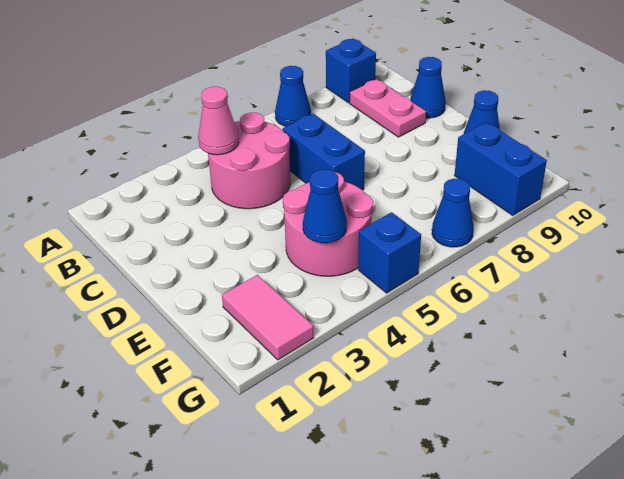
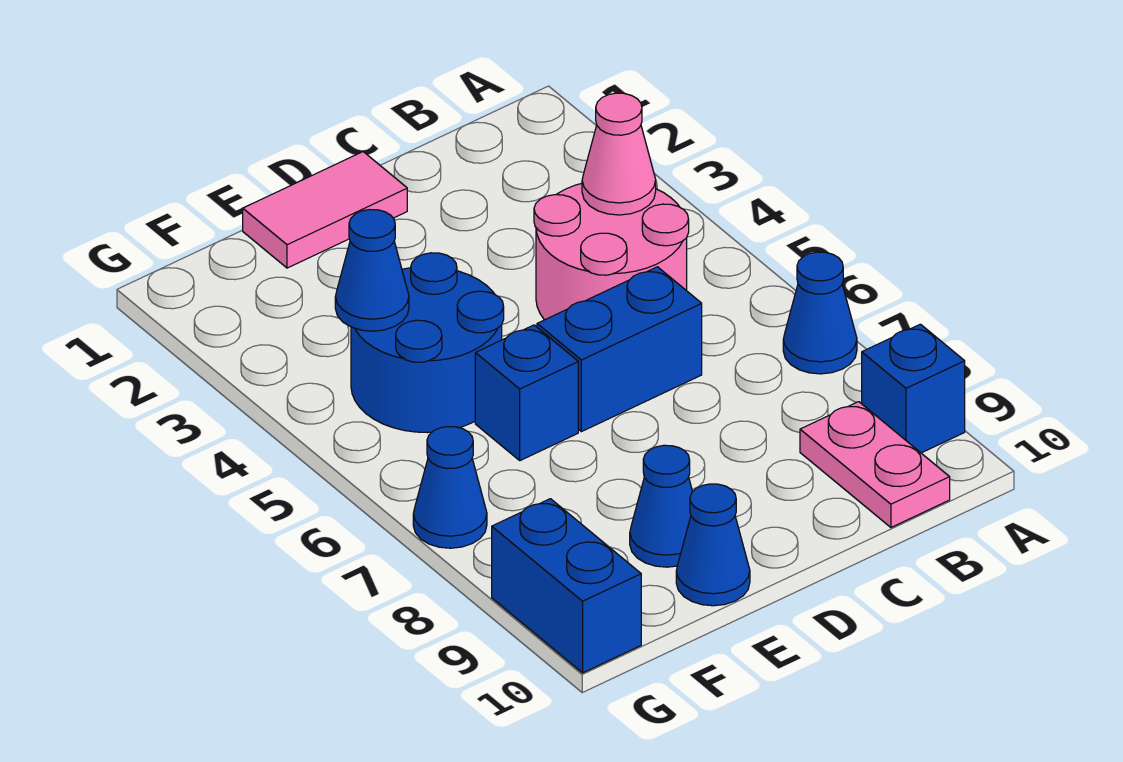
pink plate B9:C9 level 1 -> pink plate B9:B10 level 1
blue cone C10 level 1 -> blue cone E9 level 1
pink round brick E4:F5 level 1 -> blue round brick E4:F5 level 1
pink tile F2:G2 level 1 -> pink tile D1:E1 level 1
blue brick F9:G9 level 1 -> blue brick G9:G10 level 1
blue brick G5 level 1 -> blue brick E6 level 1

